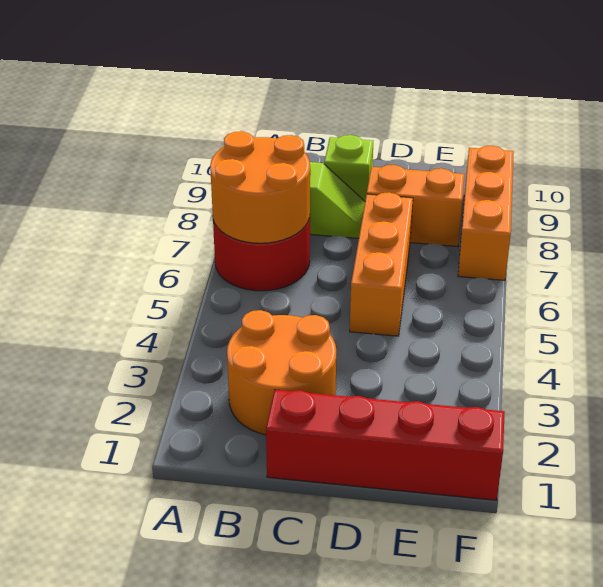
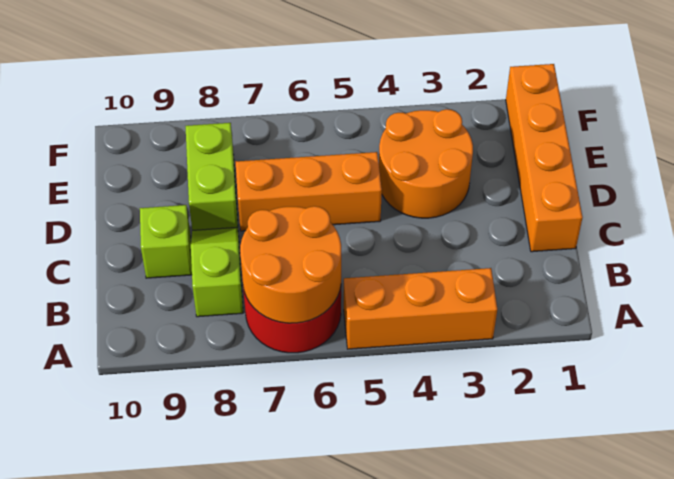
orange round brick B2:C3 level 1 -> orange round brick D3:E4 level 1
red brick C1:F1 level 1 -> orange brick C1:F1 level 1
orange brick D8:E8 level 1 -> lime brick D8:E8 level 1
orange brick F7:F9 level 1 -> orange brick A3:A5 level 1

